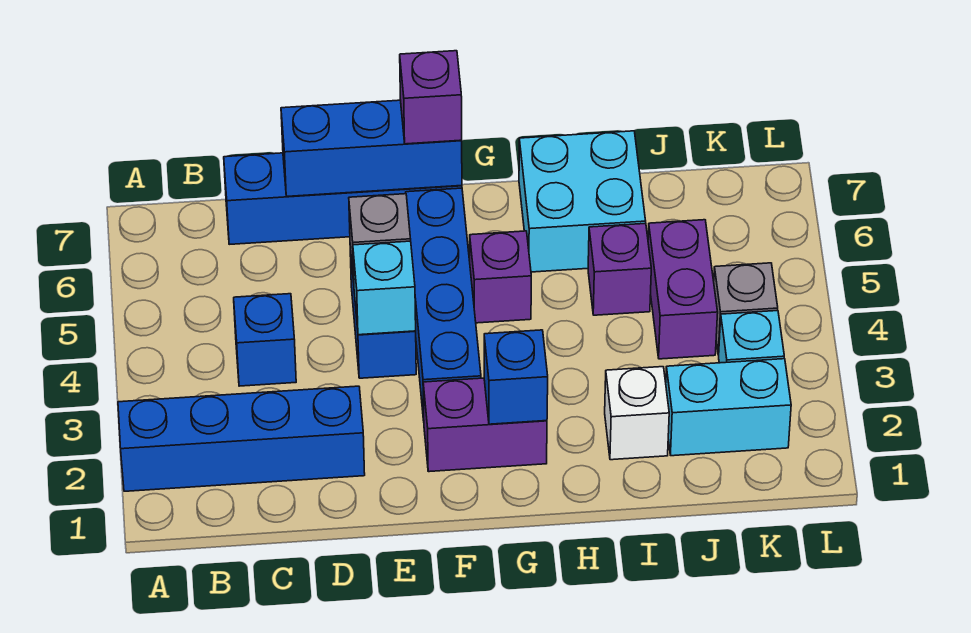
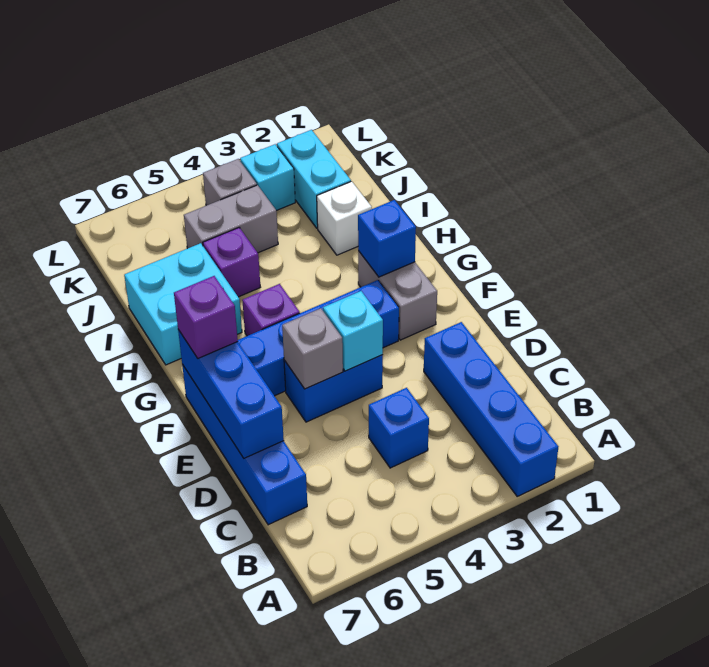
purple brick F2:G2 level 1 -> grey brick F2:G2 level 1
purple brick J4:J5 level 1 -> grey brick J4:J5 level 1

